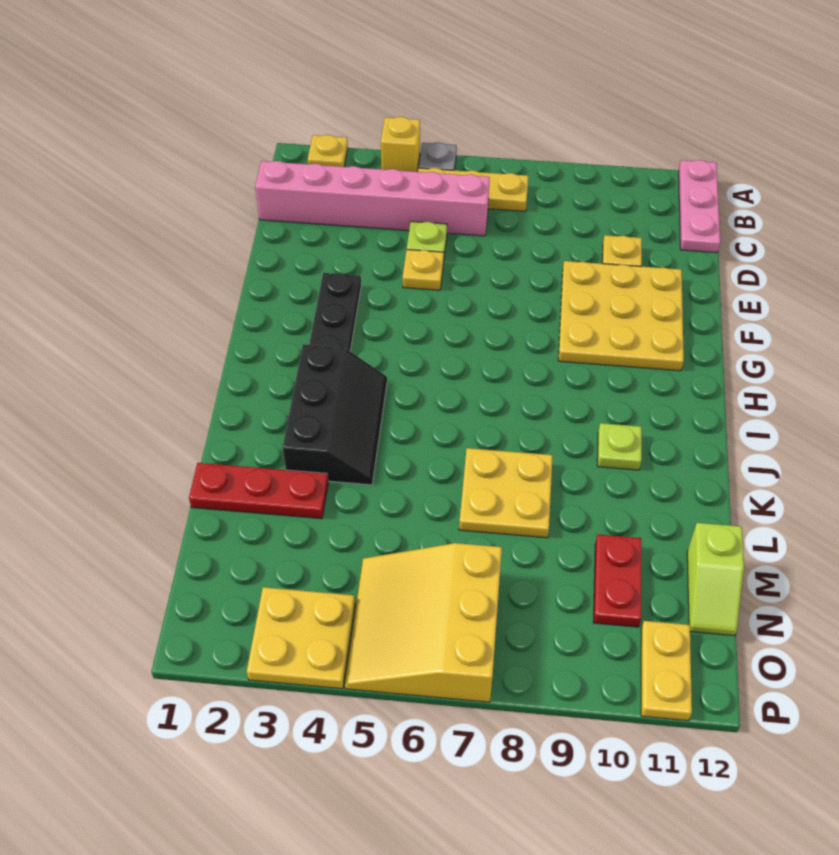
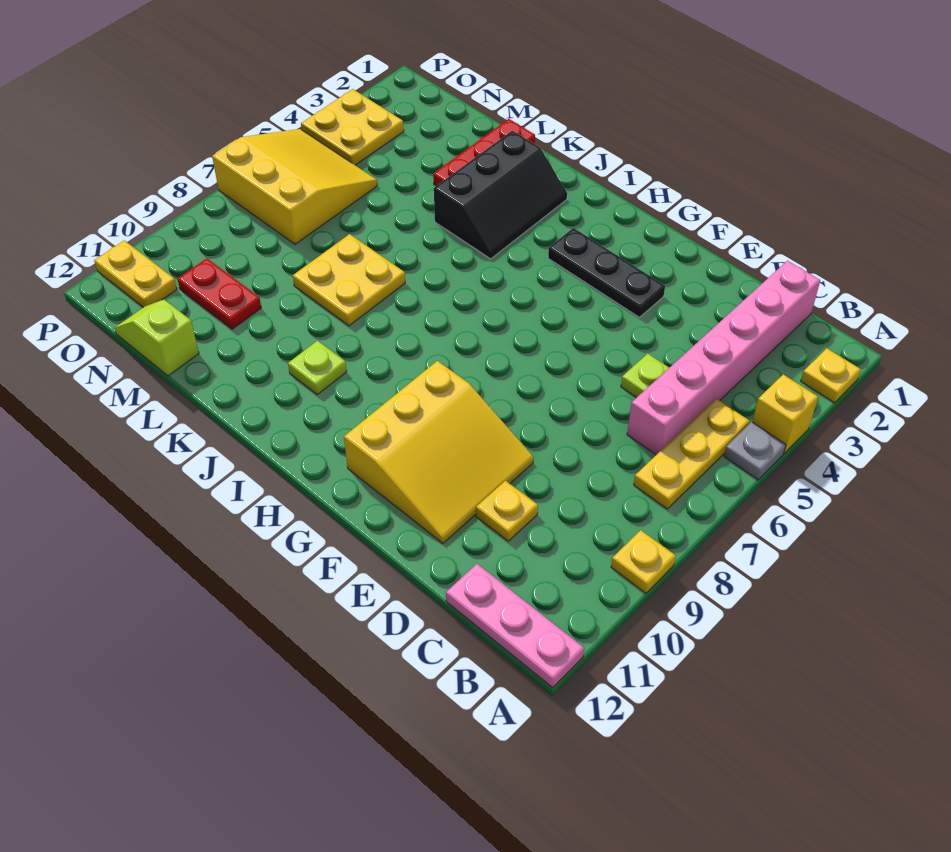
yellow plate E5 level 1 -> yellow plate A9 level 1
yellow plate E9:G11 level 1 -> yellow slope E9:G11 level 1 top G
black slope I3:K4 level 1 top 3 -> black slope J2:K4 level 1 top K

